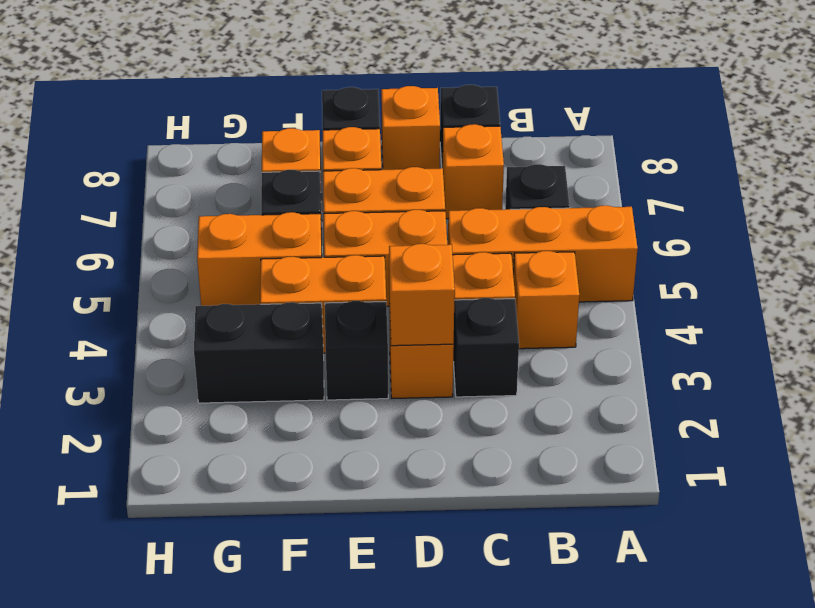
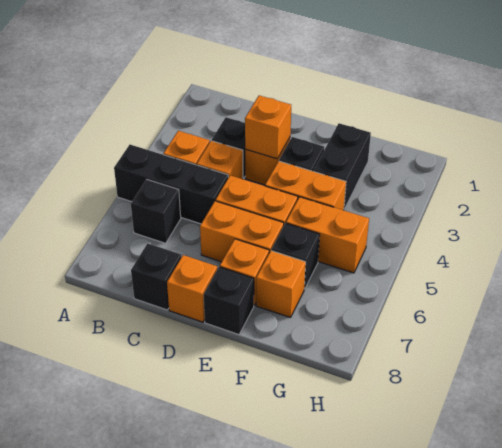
orange brick A5:C5 level 1 -> black brick A5:C5 level 1
orange brick C7 level 1 -> none
black brick F3:G3 level 1 -> black brick F2:F3 level 1

